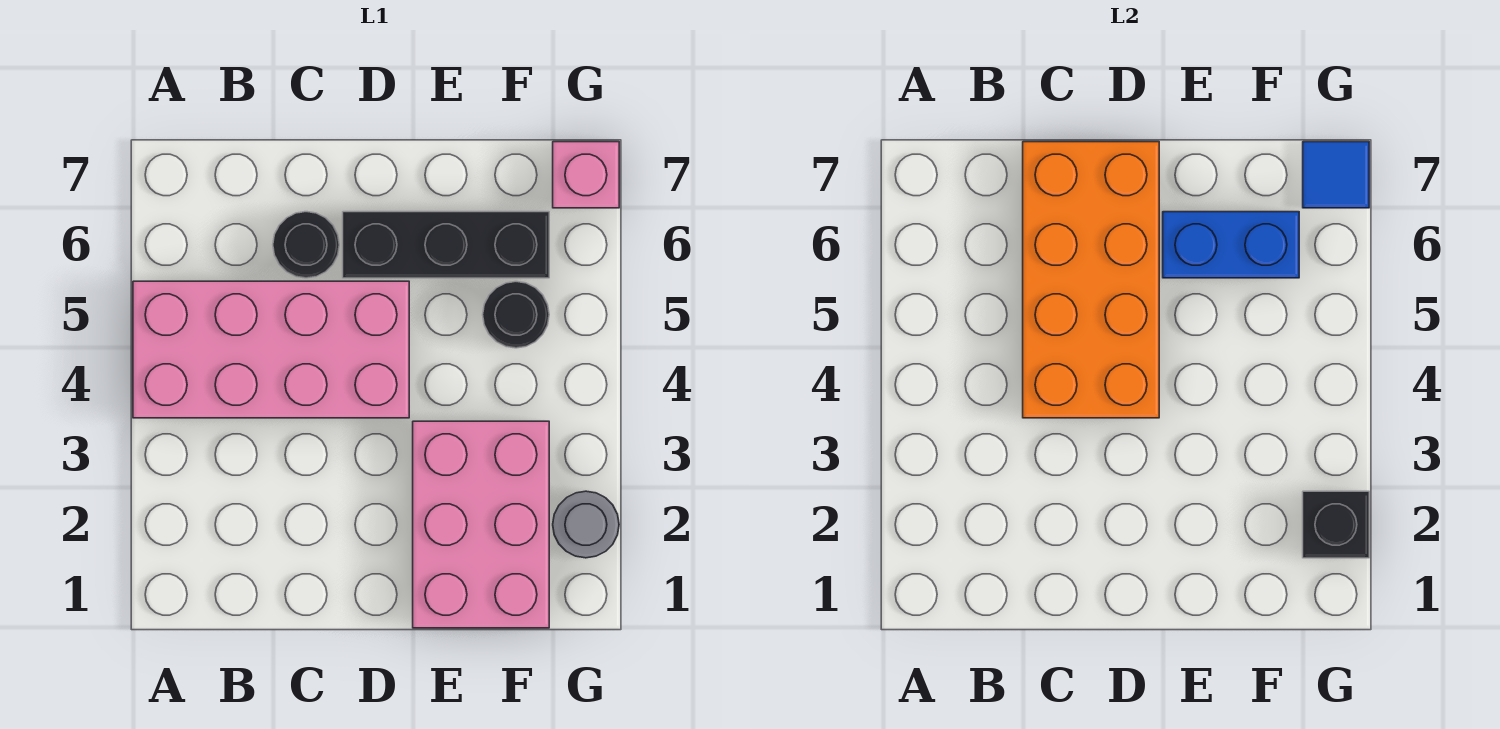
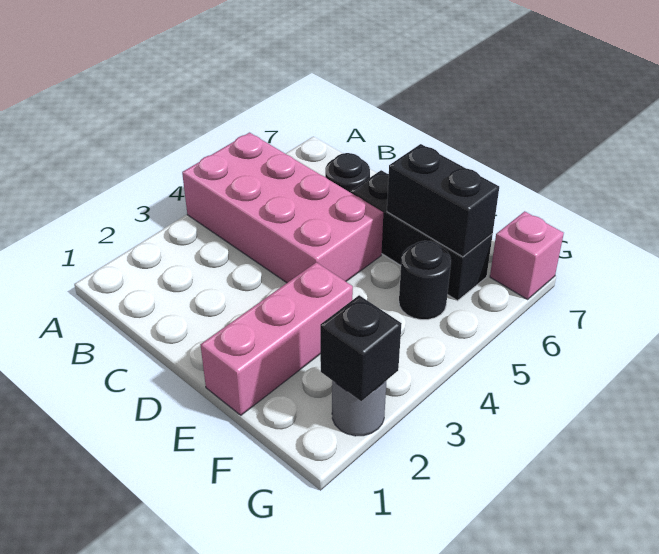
orange brick C4:D7 level 2 -> none
pink brick E1:F3 level 1 -> pink brick E1:E3 level 1
blue brick E6:F6 level 2 -> black brick E6:F6 level 2
blue tile G7 level 2 -> none

